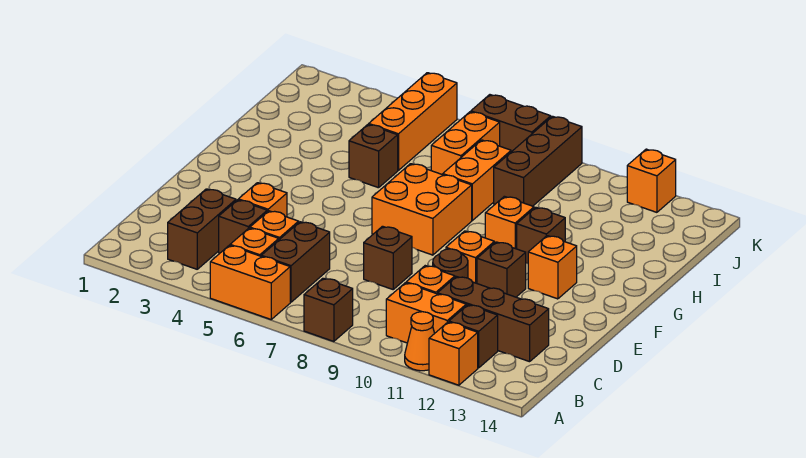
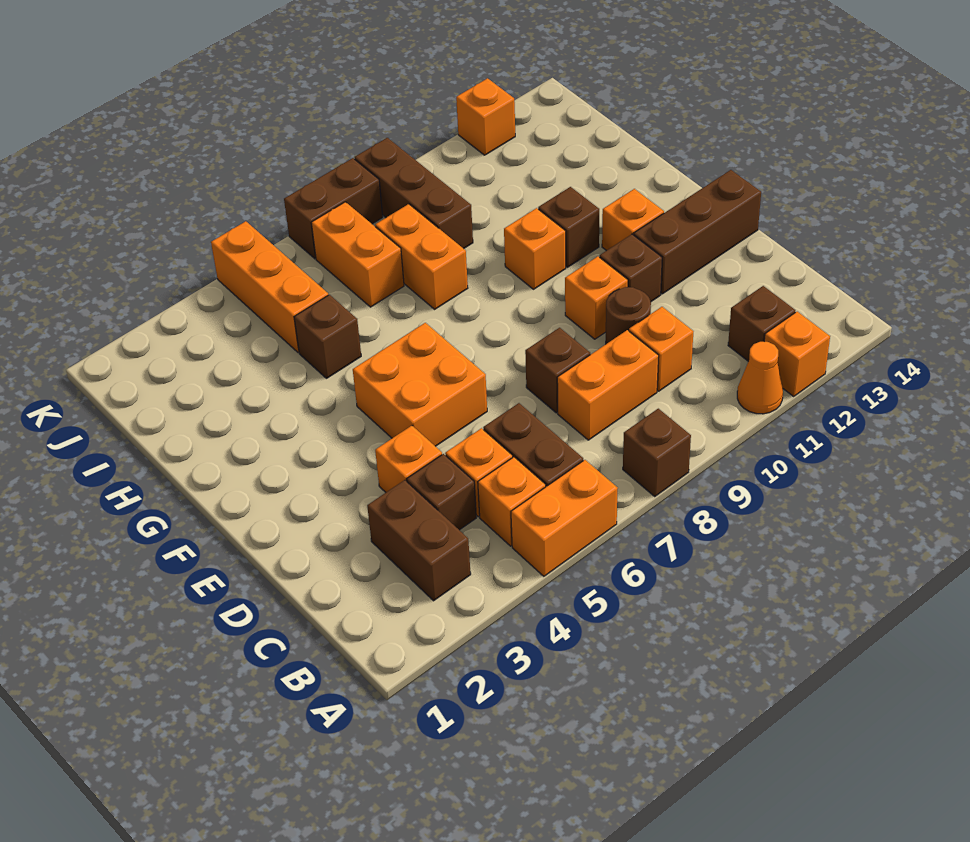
orange brick B10:B11 level 1 -> orange brick C8:C9 level 1
brown brick C11:C13 level 1 -> brown brick E12:E14 level 1
orange brick F7:G8 level 1 -> orange brick E5:F6 level 1

